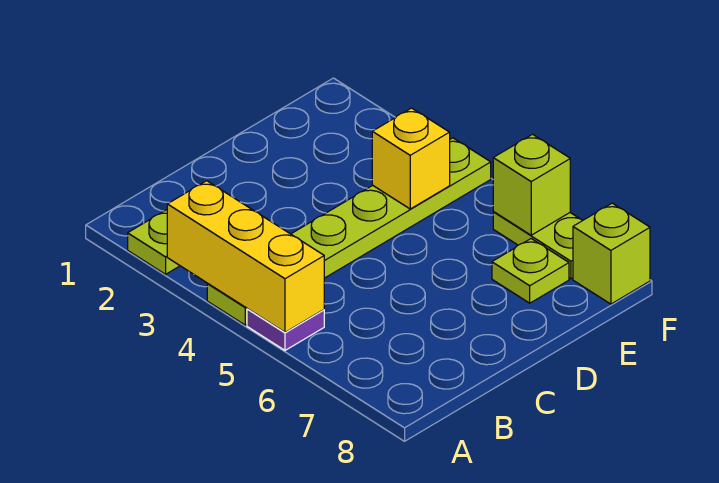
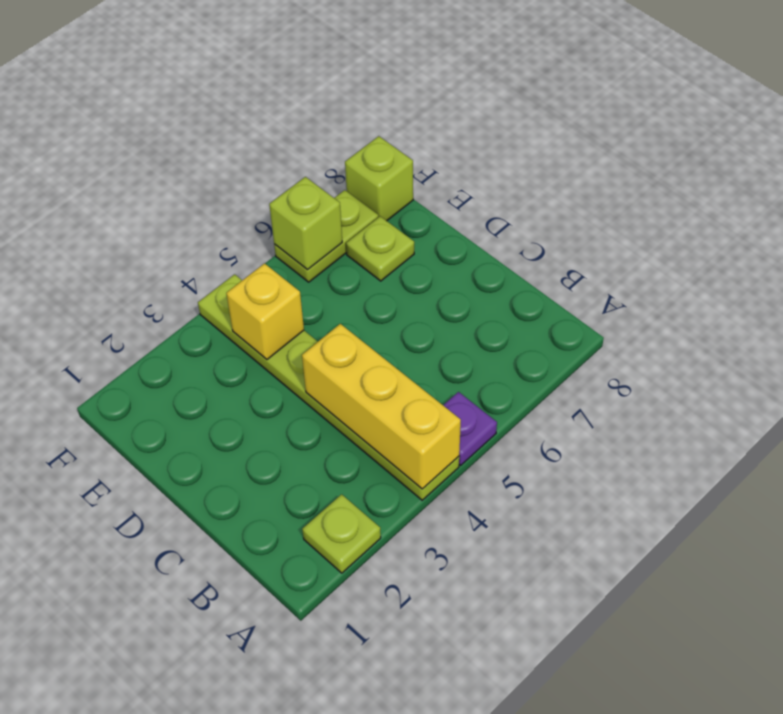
yellow brick A3:A5 level 2 -> yellow brick A4:C4 level 2

